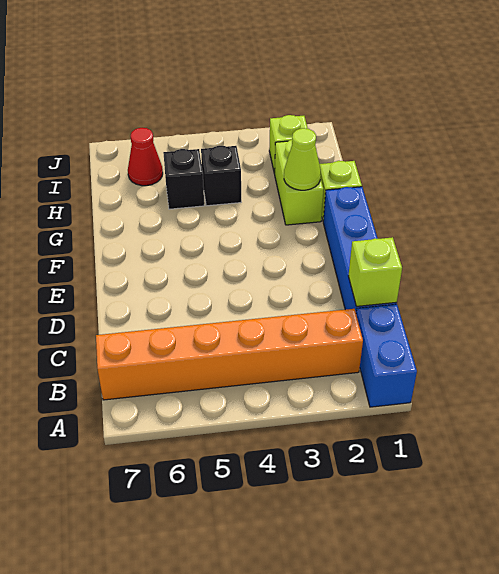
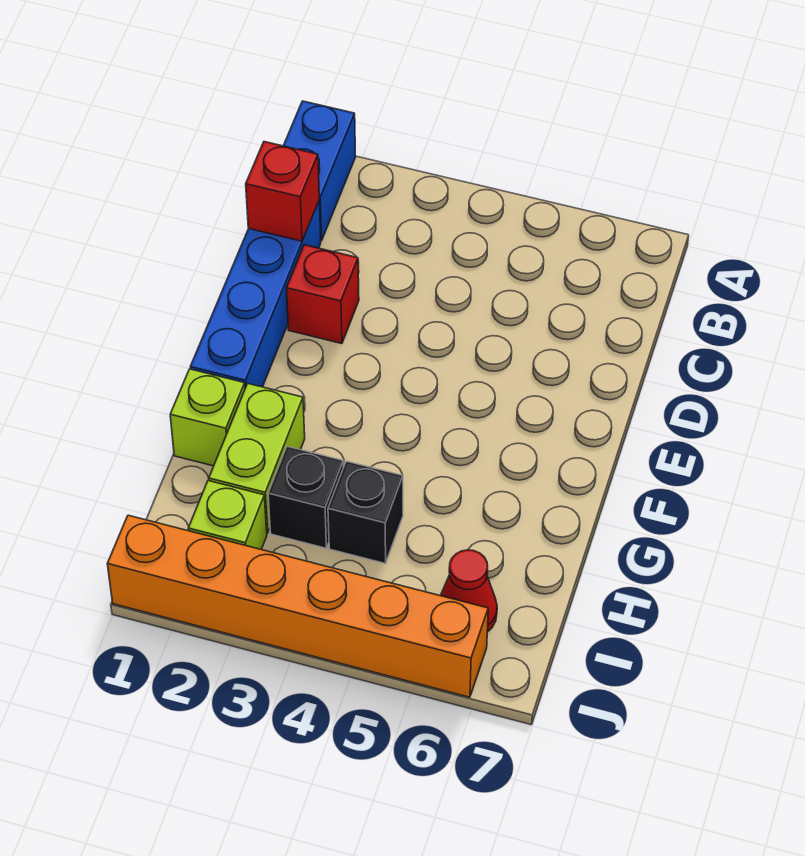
orange brick B2:B7 level 1 -> orange brick J1:J6 level 1
lime brick C1 level 2 -> red brick C1 level 2
none -> red brick D2 level 1
lime cone G2 level 2 -> none
black brick H5 level 1 -> black brick H3 level 1

